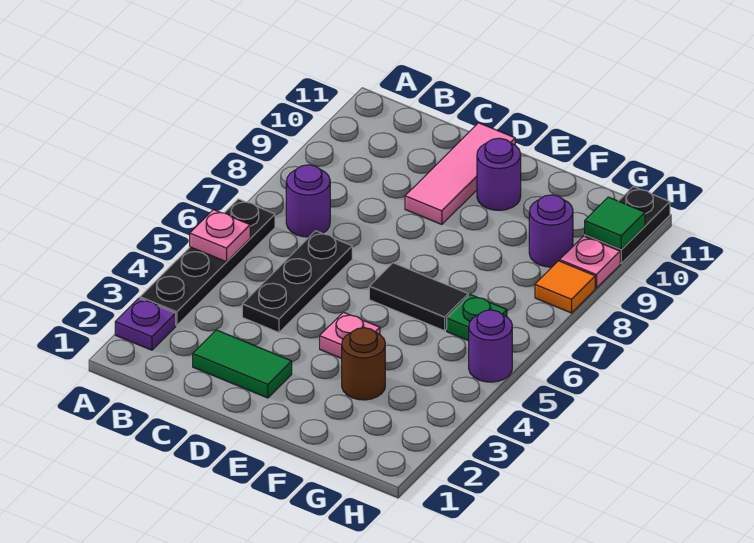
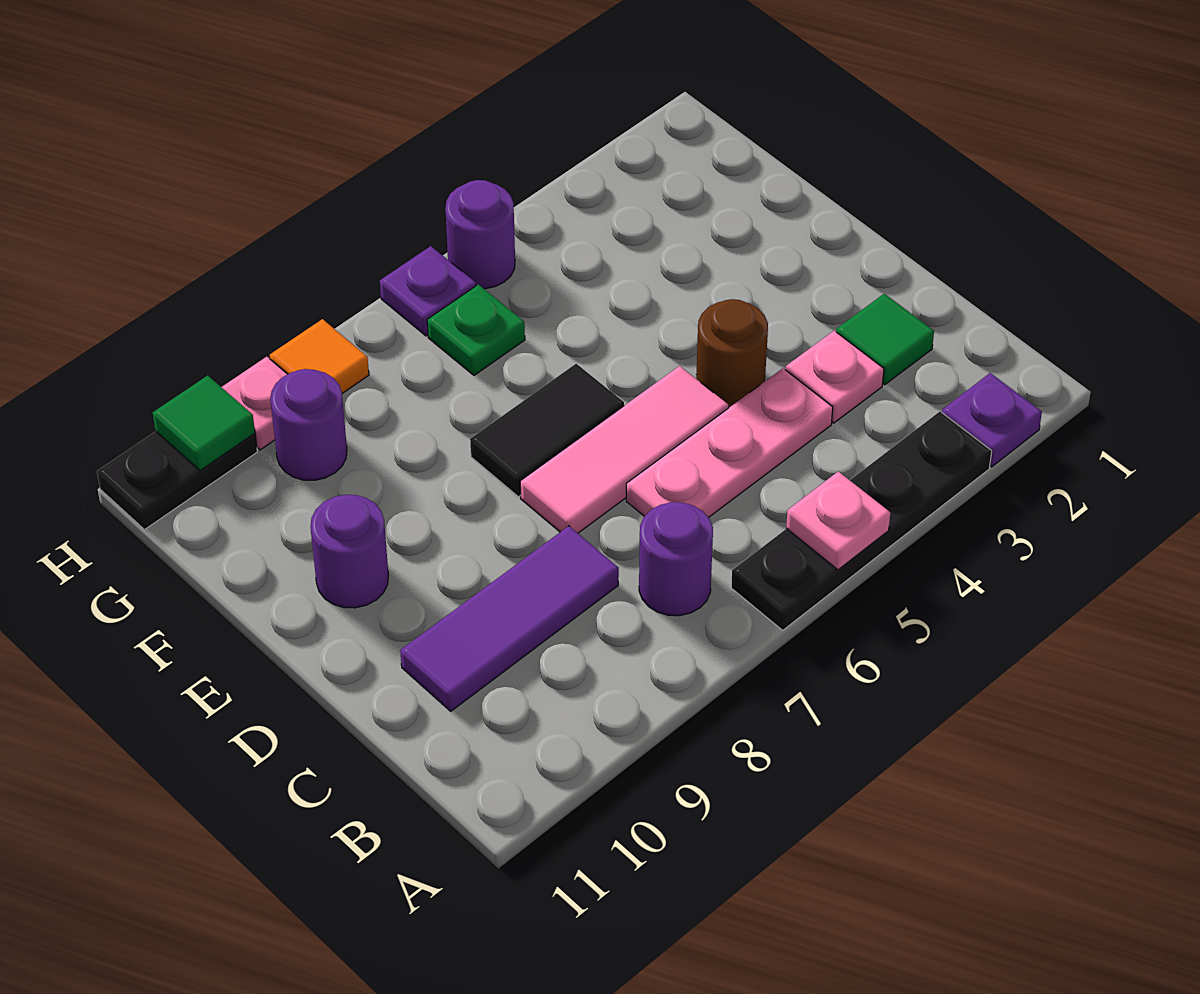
green tile C2:D2 level 1 -> green tile C2 level 1
black plate C4:C6 level 1 -> pink plate C4:C6 level 1
none -> purple tile C8:C10 level 1
pink tile D9:D11 level 1 -> pink tile D5:D7 level 1
pink plate E4 level 1 -> pink plate C3 level 1
black tile E6:F6 level 1 -> black tile E6:E7 level 1
brown round brick F3 level 1 -> brown round brick D4 level 1
none -> purple plate H6 level 1

